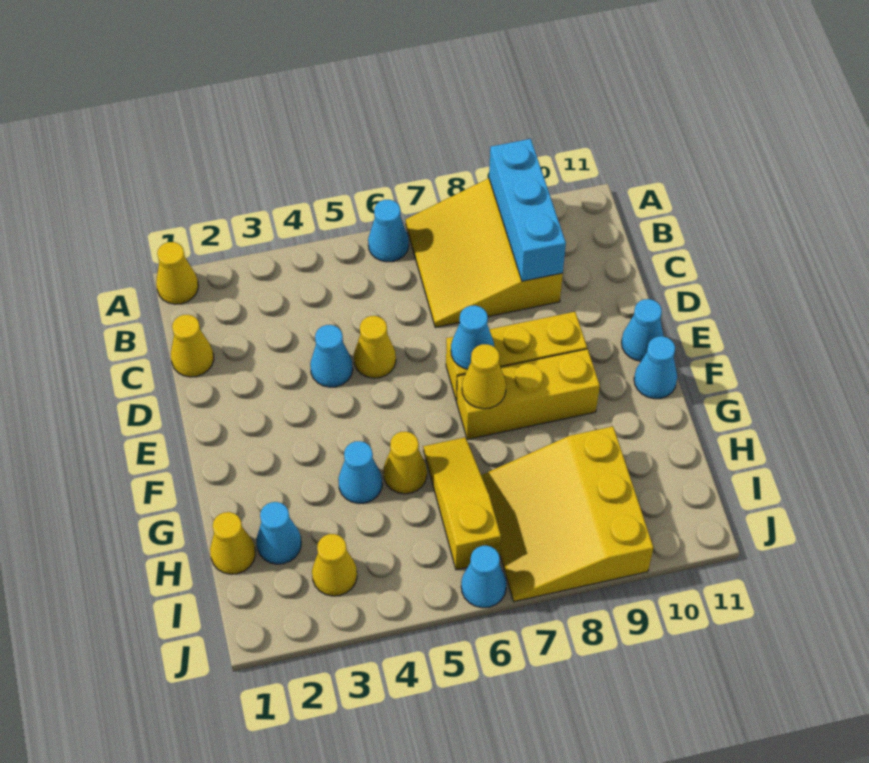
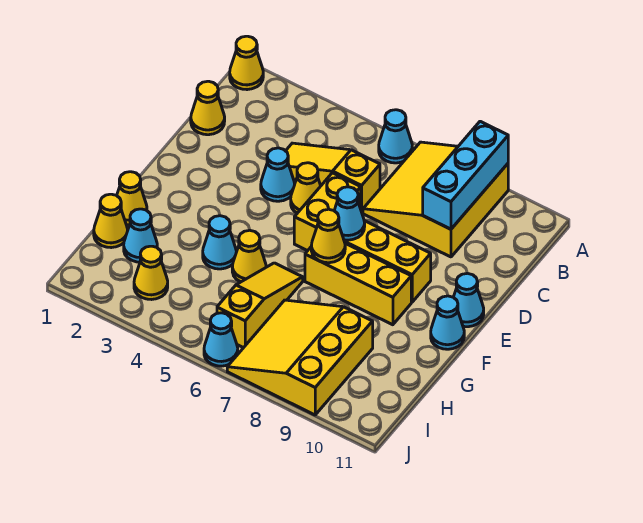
none -> yellow slope C4:C6 level 1 top 6
none -> yellow brick D6:E6 level 1
none -> yellow cone G1 level 1

